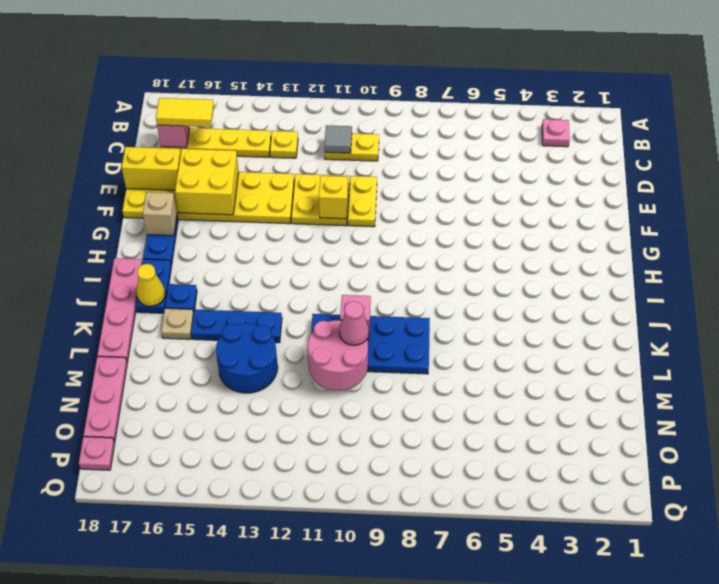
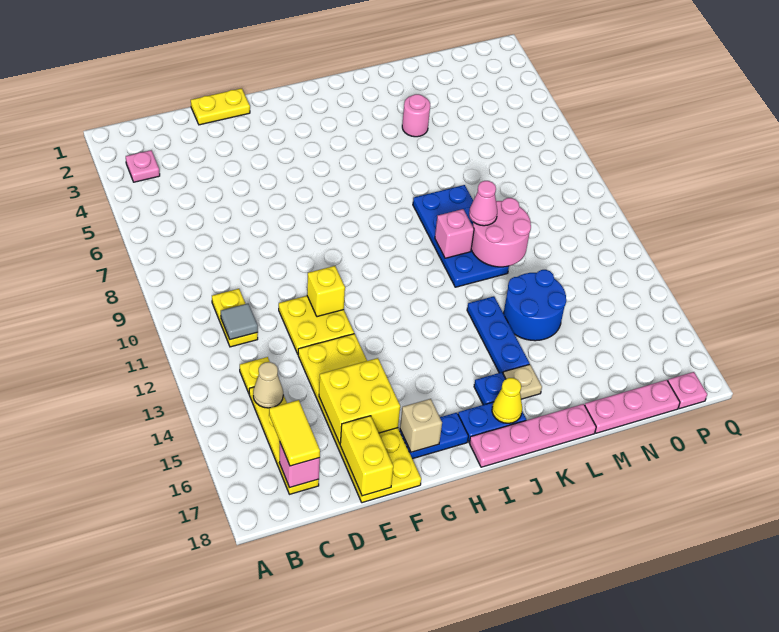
none -> tan cone C14 level 2
yellow plate E10:F10 level 1 -> yellow plate E1:F1 level 1
none -> pink round brick L4 level 1

